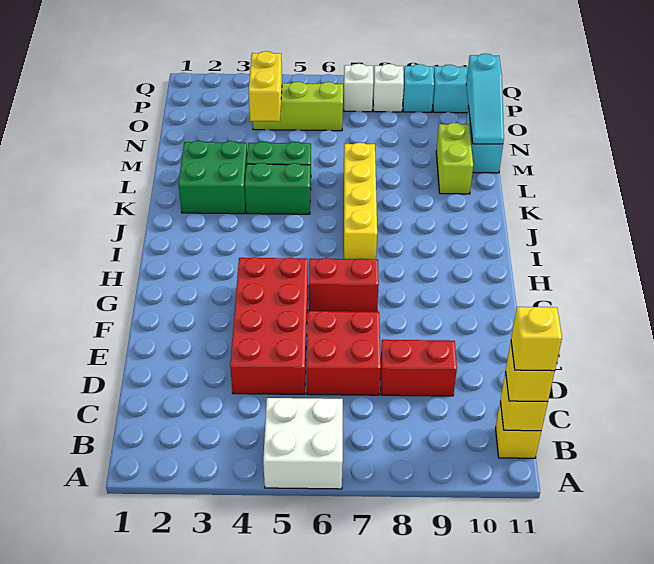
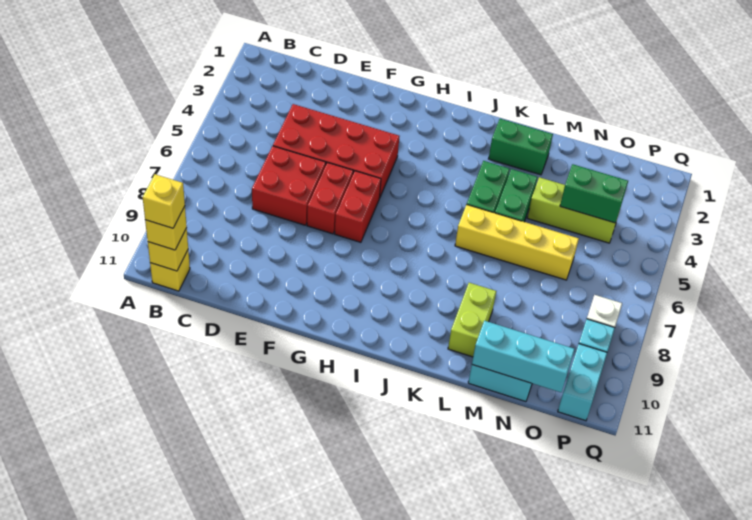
white brick A5:B6 level 1 -> none
red brick D8:D9 level 1 -> red brick F6:F7 level 1
yellow brick I7:L7 level 1 -> yellow brick K6:N6 level 1
green brick K2:L3 level 1 -> green brick K2:L2 level 1
lime brick L10:M10 level 1 -> lime brick L9:L10 level 1
cyan slope M11:O11 level 2 top O -> cyan brick M11:O11 level 2
yellow brick N4:O4 level 2 -> green brick N4:O4 level 2
lime brick O4:O6 level 1 -> lime brick M4:O4 level 1
white brick P7 level 1 -> none

